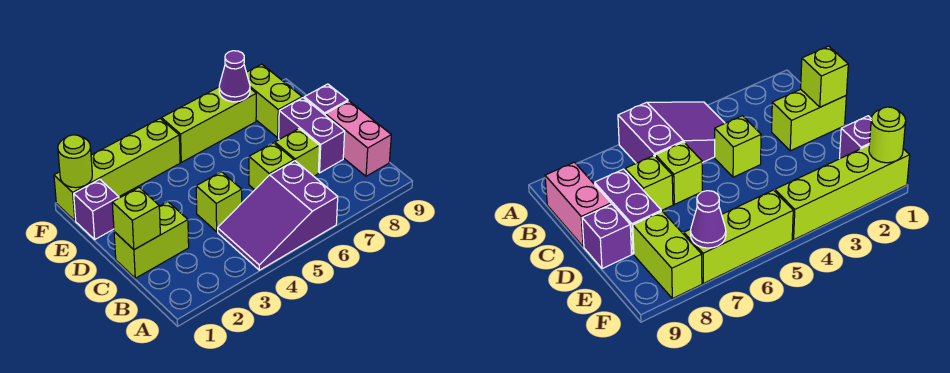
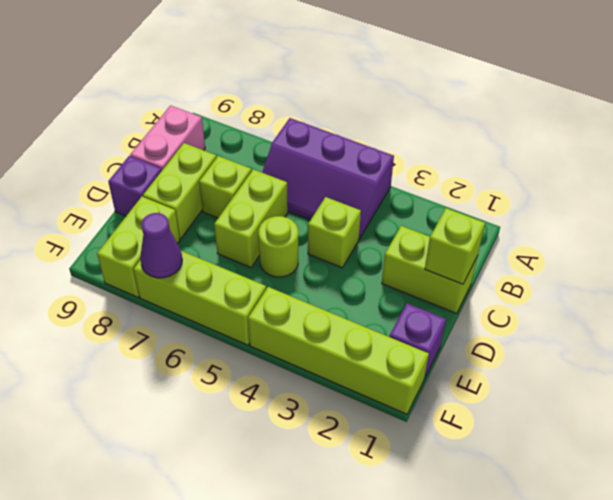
purple slope A4:B6 level 1 top 6 -> purple slope A4:B6 level 1 top A
lime brick C6 level 1 -> lime brick C6:D6 level 1
purple brick C8:D8 level 1 -> lime brick C8:D8 level 1
lime round brick F1 level 2 -> lime round brick D5 level 1

